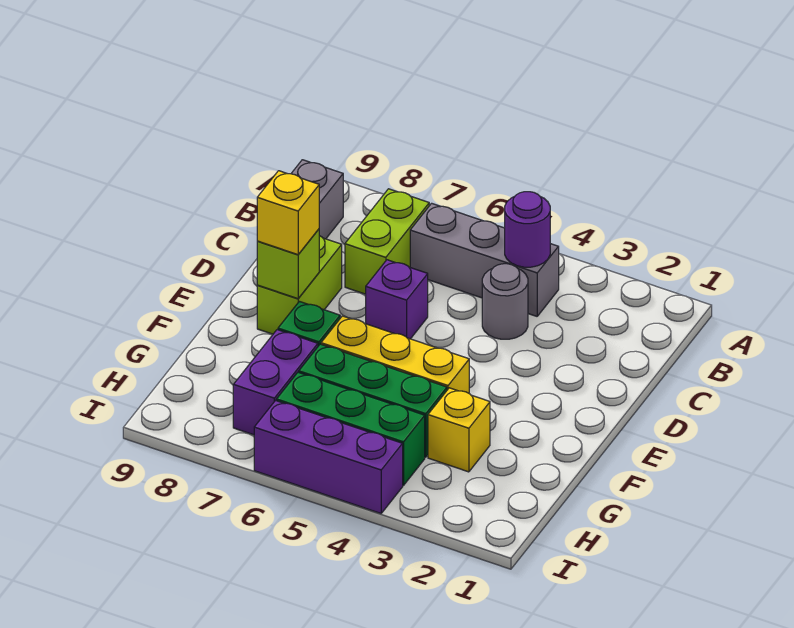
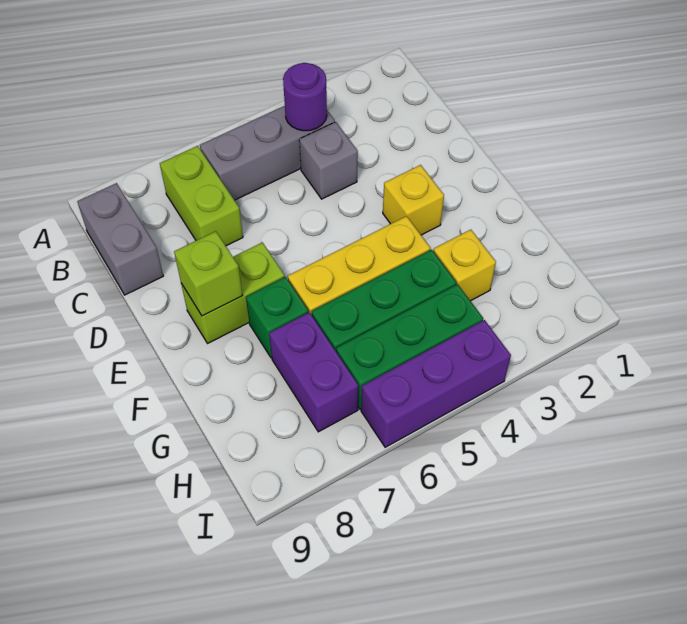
grey round brick C4 level 1 -> grey brick C4 level 1
purple brick D6 level 1 -> none
lime brick D8:E8 level 1 -> lime brick E7:E8 level 1
yellow brick E8 level 3 -> yellow brick E3 level 1

